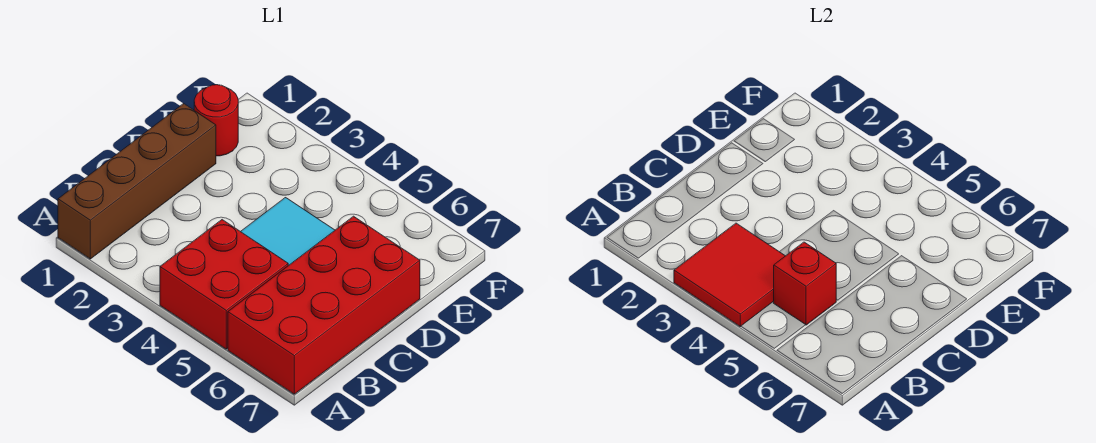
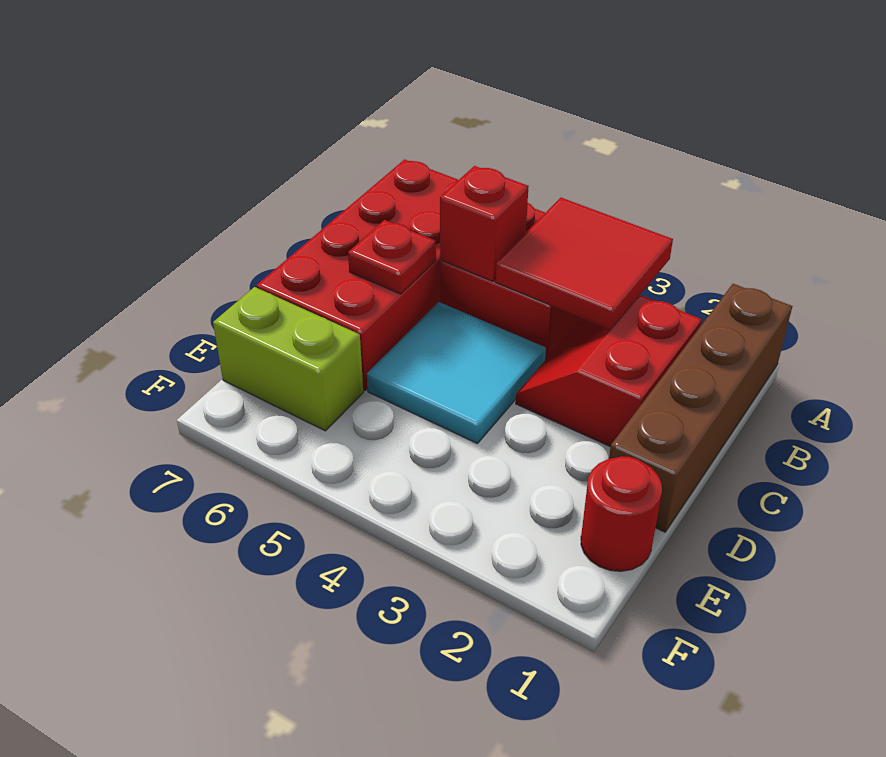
none -> red slope B2:C3 level 1 top 2
none -> red plate C6 level 2
none -> lime brick E6:E7 level 1

